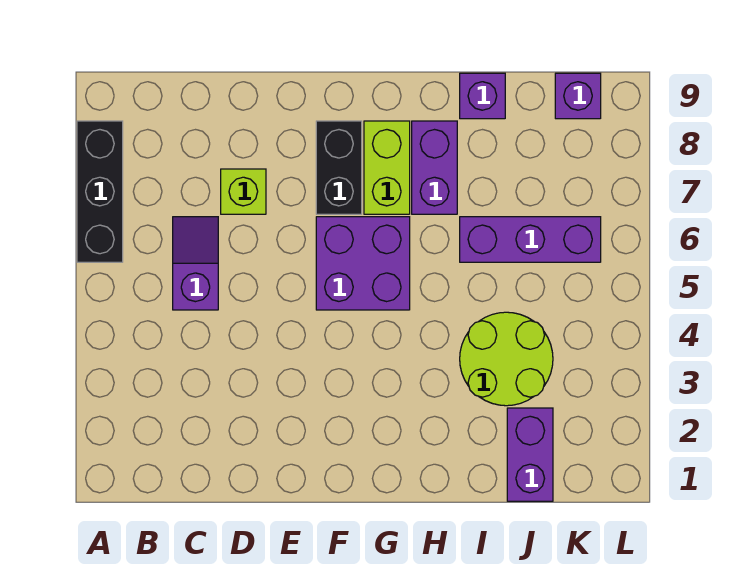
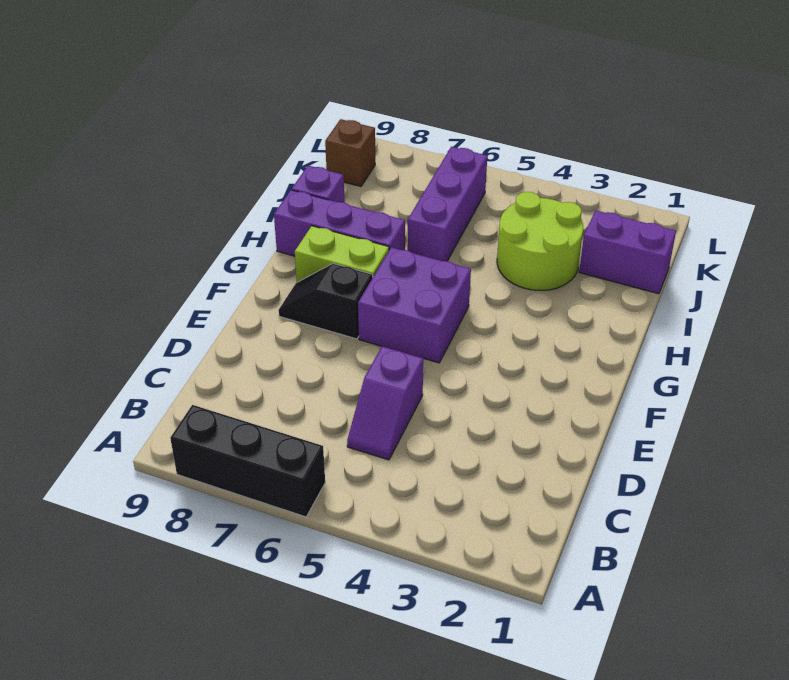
purple slope C5:C6 level 1 top 5 -> purple slope C5:D5 level 1 top D
lime brick D7 level 1 -> none
black brick F7:F8 level 1 -> black slope F7:F8 level 1 top 7
purple brick H7:H8 level 1 -> purple brick H7:H9 level 1
purple brick K9 level 1 -> brown brick K9 level 1

